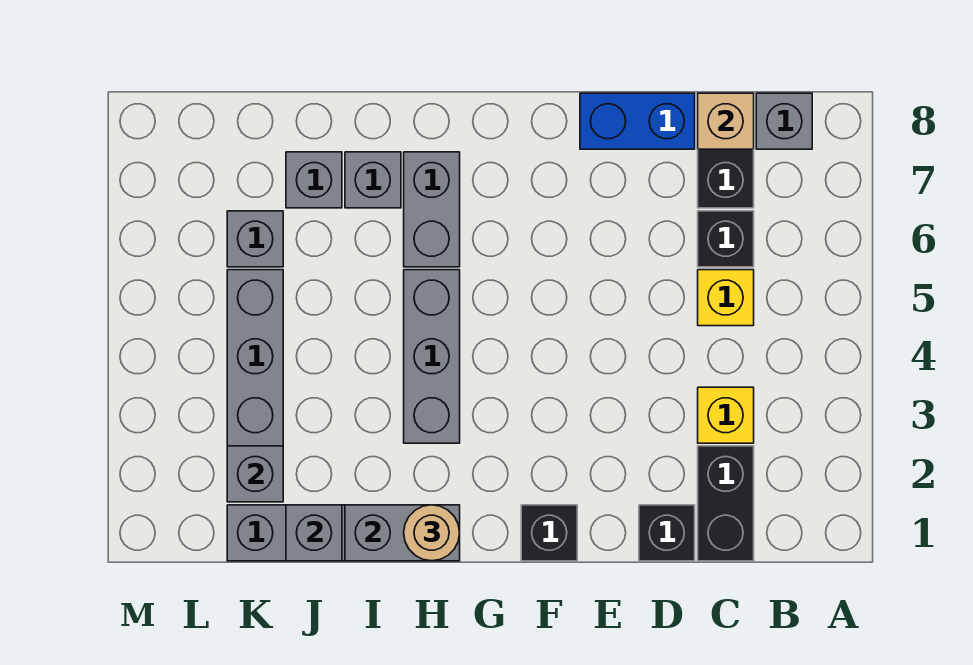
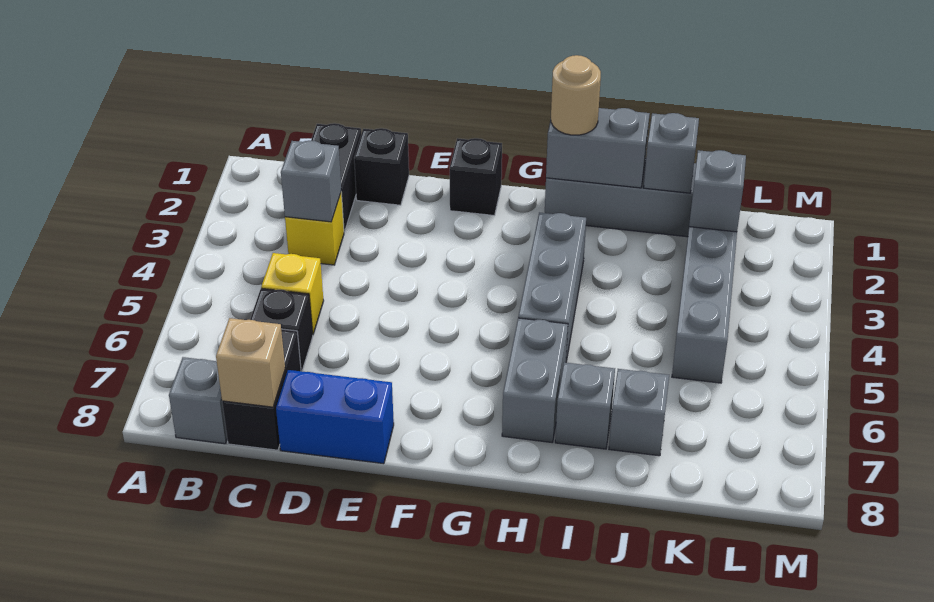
grey brick K6 level 1 -> grey brick C3 level 2

